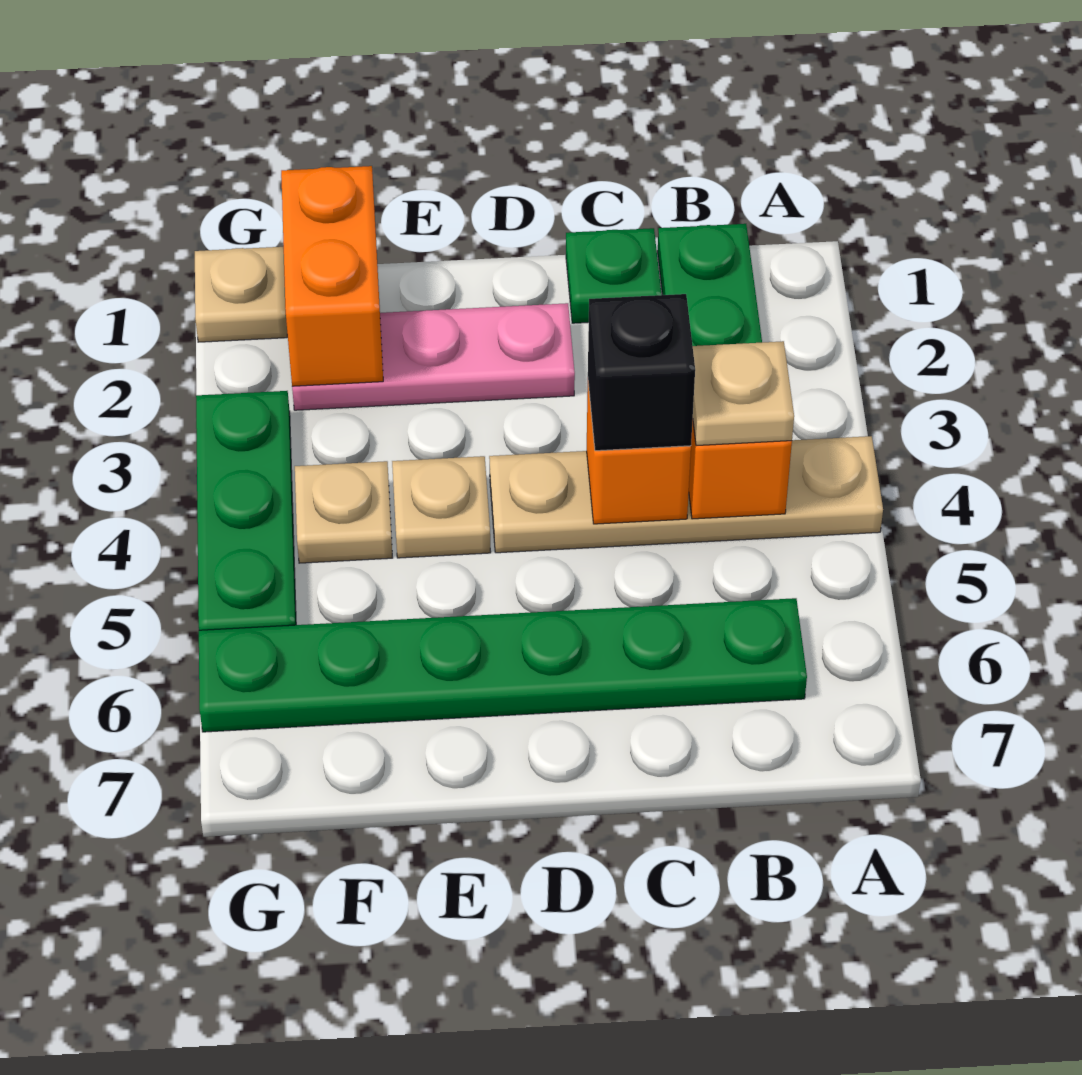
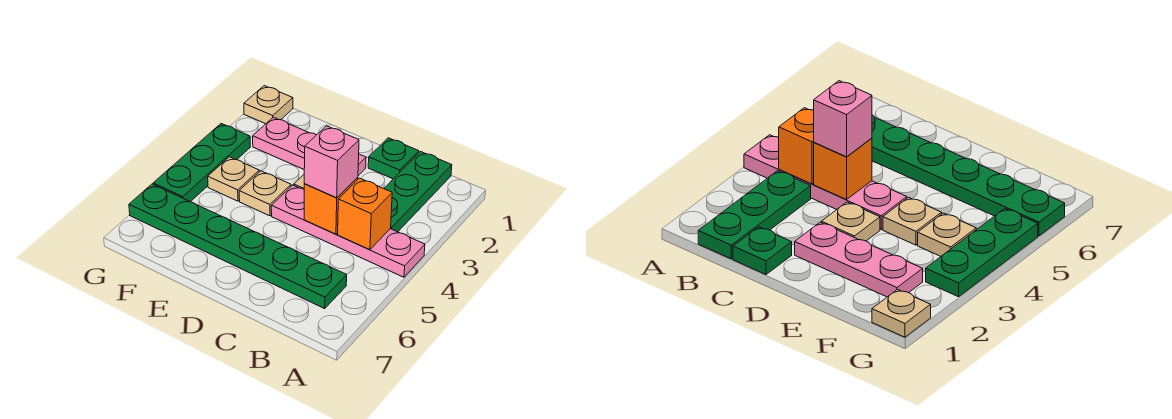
tan plate A4:D4 level 1 -> pink plate A4:D4 level 1
tan plate B4 level 3 -> tan plate D3 level 1
black brick C4 level 3 -> pink brick C4 level 3
orange brick F1:F2 level 2 -> none

